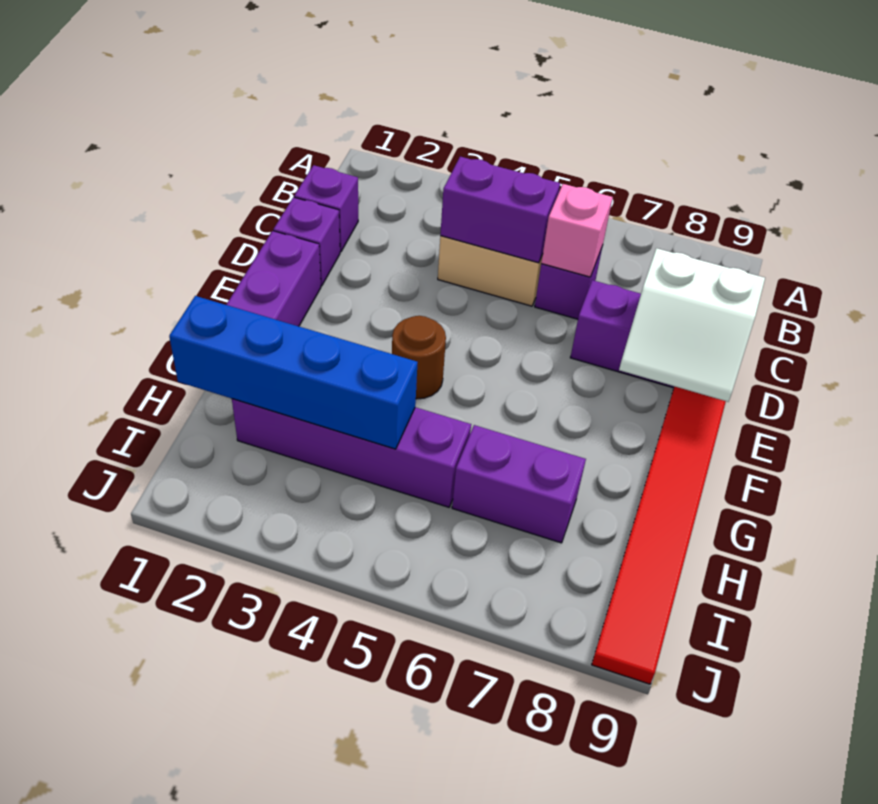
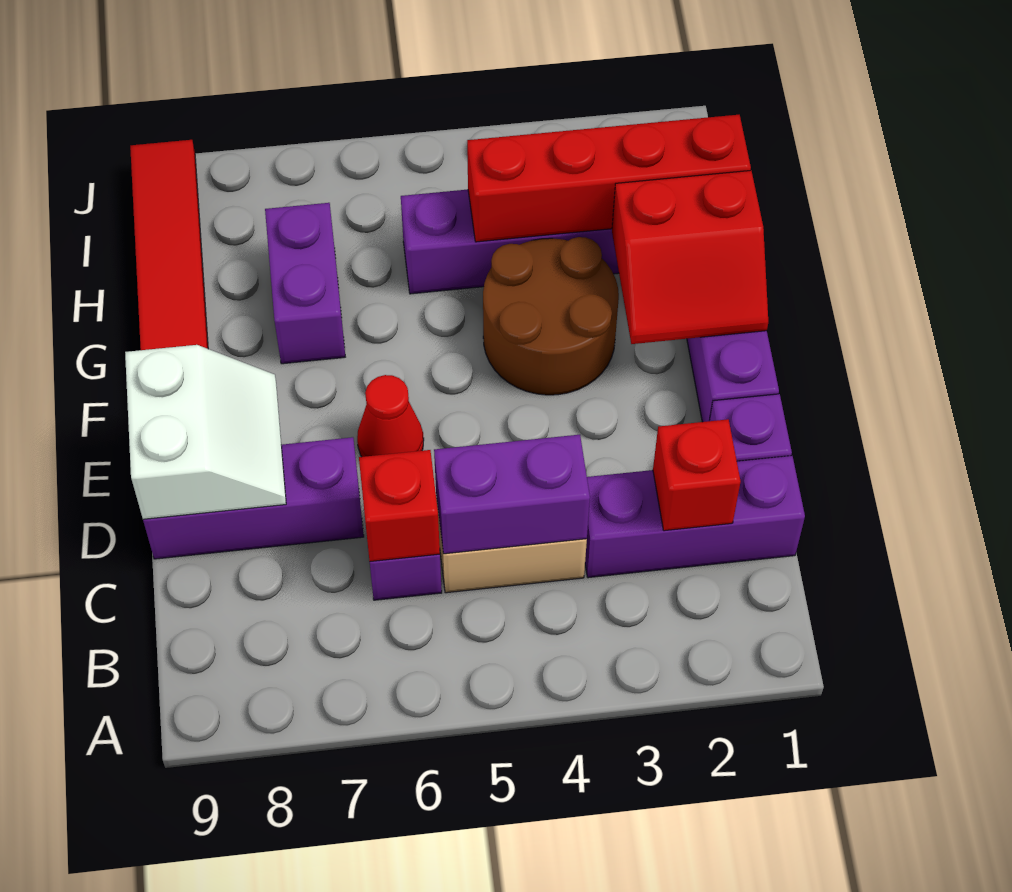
purple brick C1 level 1 -> purple brick C1:C3 level 1
none -> red brick C2 level 2
pink brick C6 level 2 -> red brick C6 level 2
white slope D8:E9 level 2 top D -> white slope D8:E9 level 2 top 9
none -> red cone E6 level 1
none -> red slope F1:G2 level 2 top G
brown round brick F4 level 1 -> brown round brick F3:G4 level 1
blue brick H1:H4 level 2 -> red brick H1:H4 level 2
purple brick H6:H7 level 1 -> purple brick G7:H7 level 1

